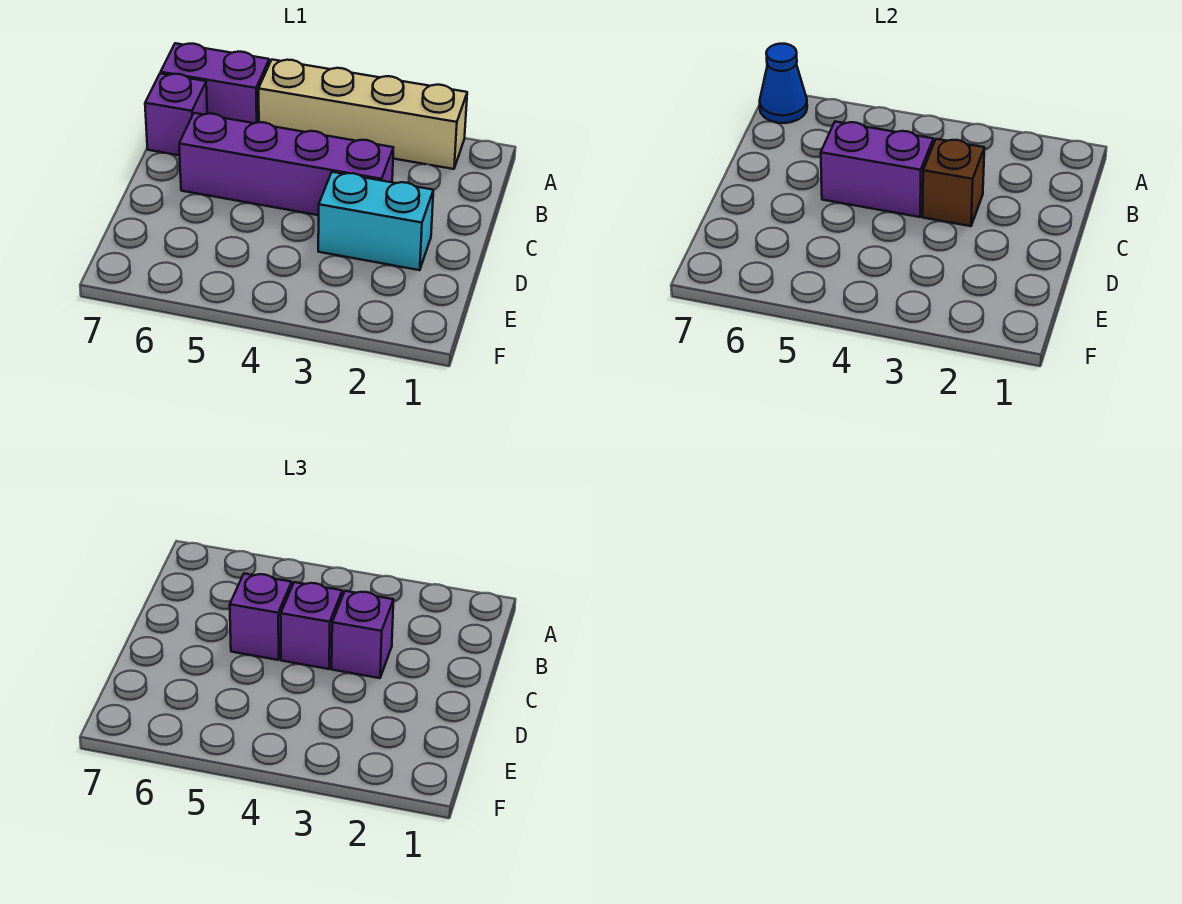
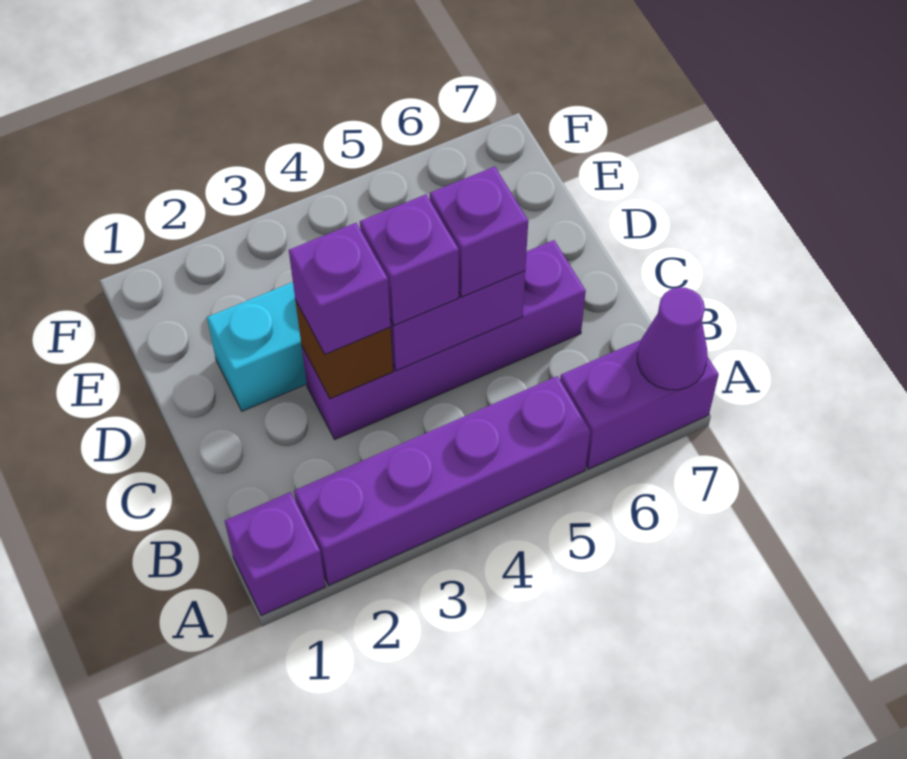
tan brick A2:A5 level 1 -> purple brick A2:A5 level 1
blue cone A7 level 2 -> purple cone A7 level 2
purple brick B7 level 1 -> purple brick A1 level 1

